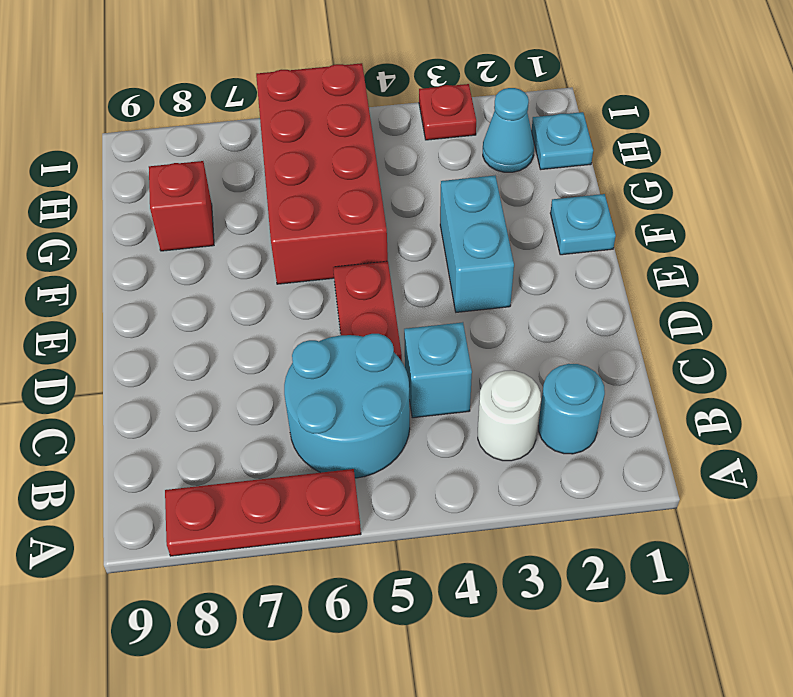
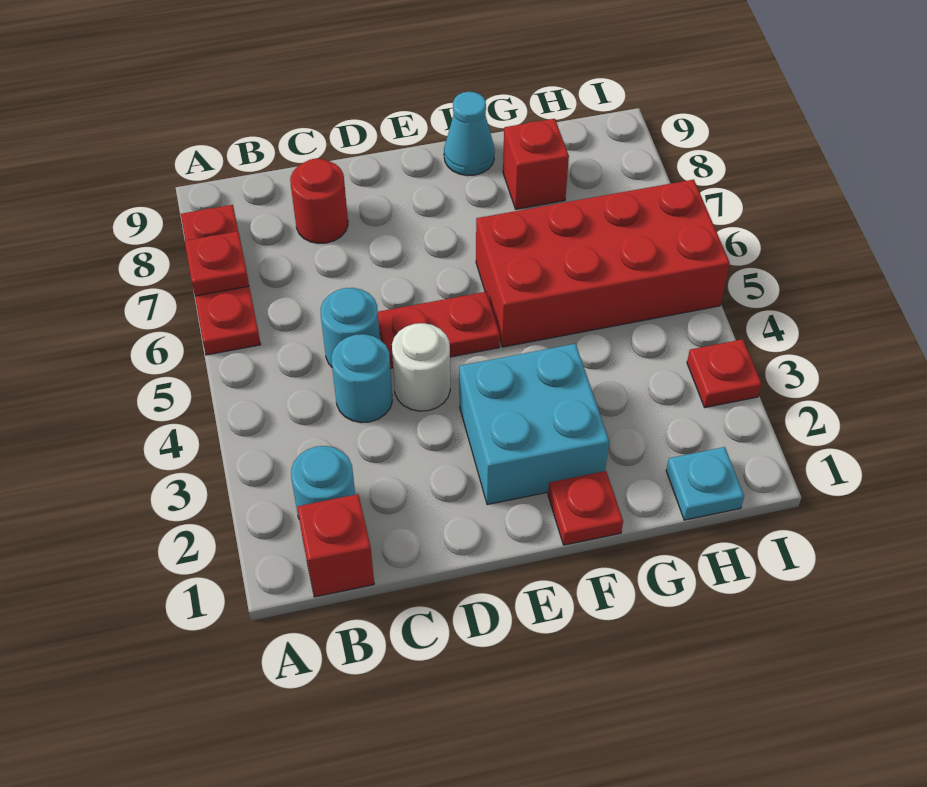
none -> red plate A7 level 2
none -> red brick B1 level 1
white round brick B3 level 1 -> white round brick D4 level 1
cyan round brick B5:C6 level 1 -> cyan round brick C5 level 1
cyan brick C4 level 1 -> cyan round brick C4 level 1
none -> red round brick C8 level 1
cyan brick E3:F3 level 1 -> cyan brick E2:F3 level 1
cyan plate F1 level 1 -> red plate F1 level 1
cyan cone H2 level 1 -> cyan cone F9 level 1

